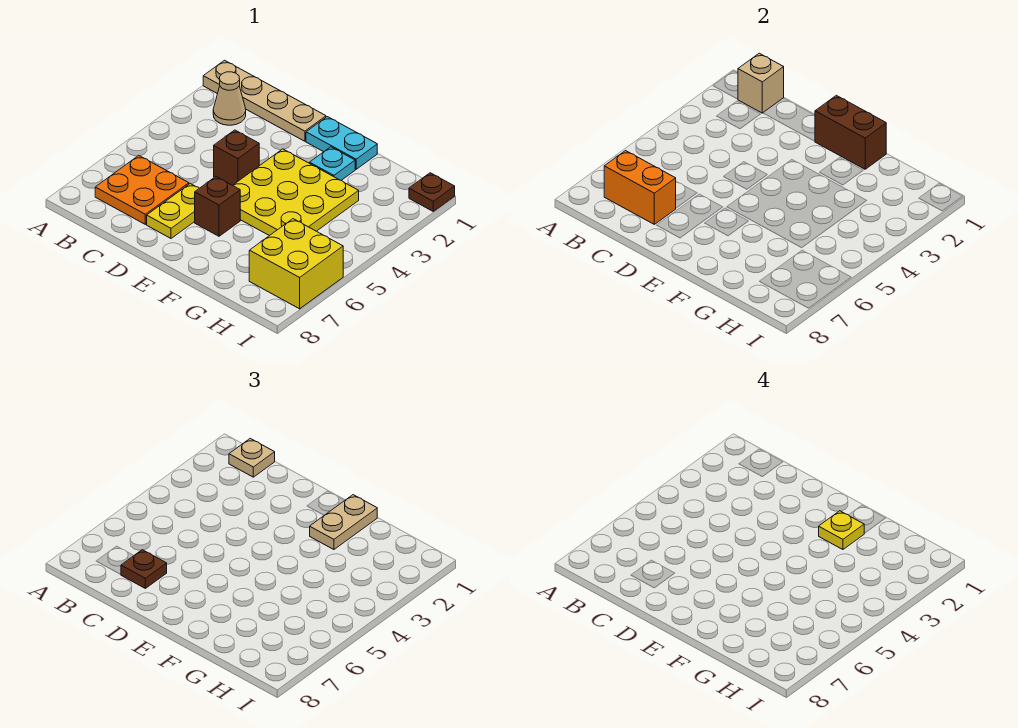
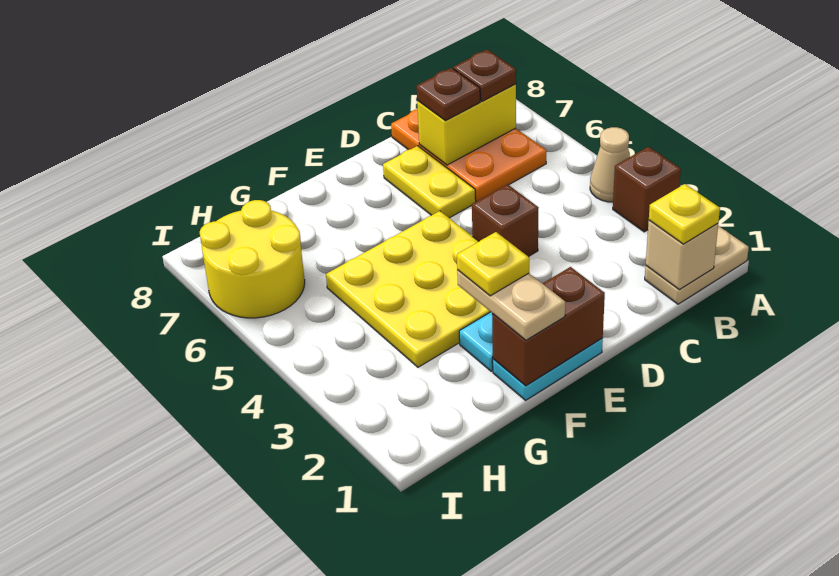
tan plate A1:D1 level 1 -> tan plate A1:B1 level 1
tan plate B1 level 3 -> yellow plate B1 level 3
tan cone B2 level 1 -> tan cone A4 level 1
orange plate B6:C7 level 1 -> orange plate B6:C8 level 1
orange brick B7:C7 level 2 -> yellow brick B7:C7 level 2
brown brick E6 level 1 -> brown brick A3 level 1
yellow brick H6:I7 level 1 -> yellow round brick H6:I7 level 1
brown plate I1 level 1 -> brown plate B7 level 3

